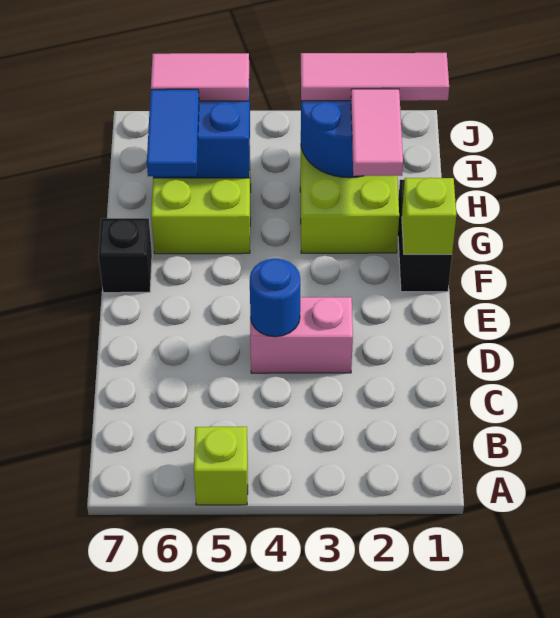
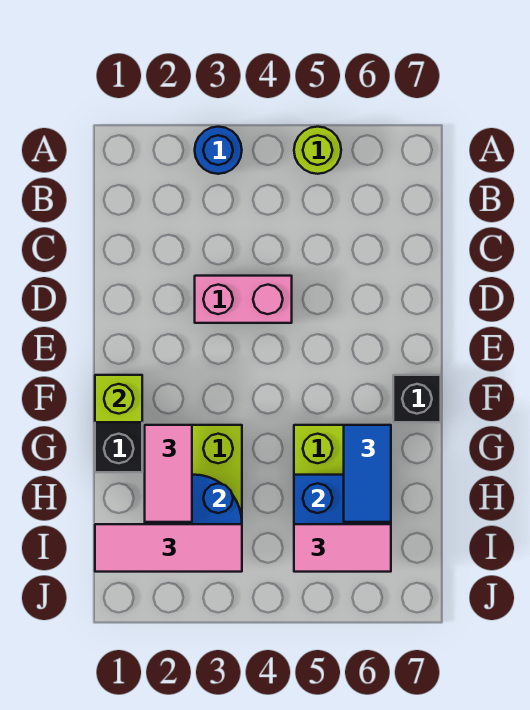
lime brick A5 level 1 -> lime round brick A5 level 1
blue round brick D4 level 2 -> blue round brick A3 level 1

